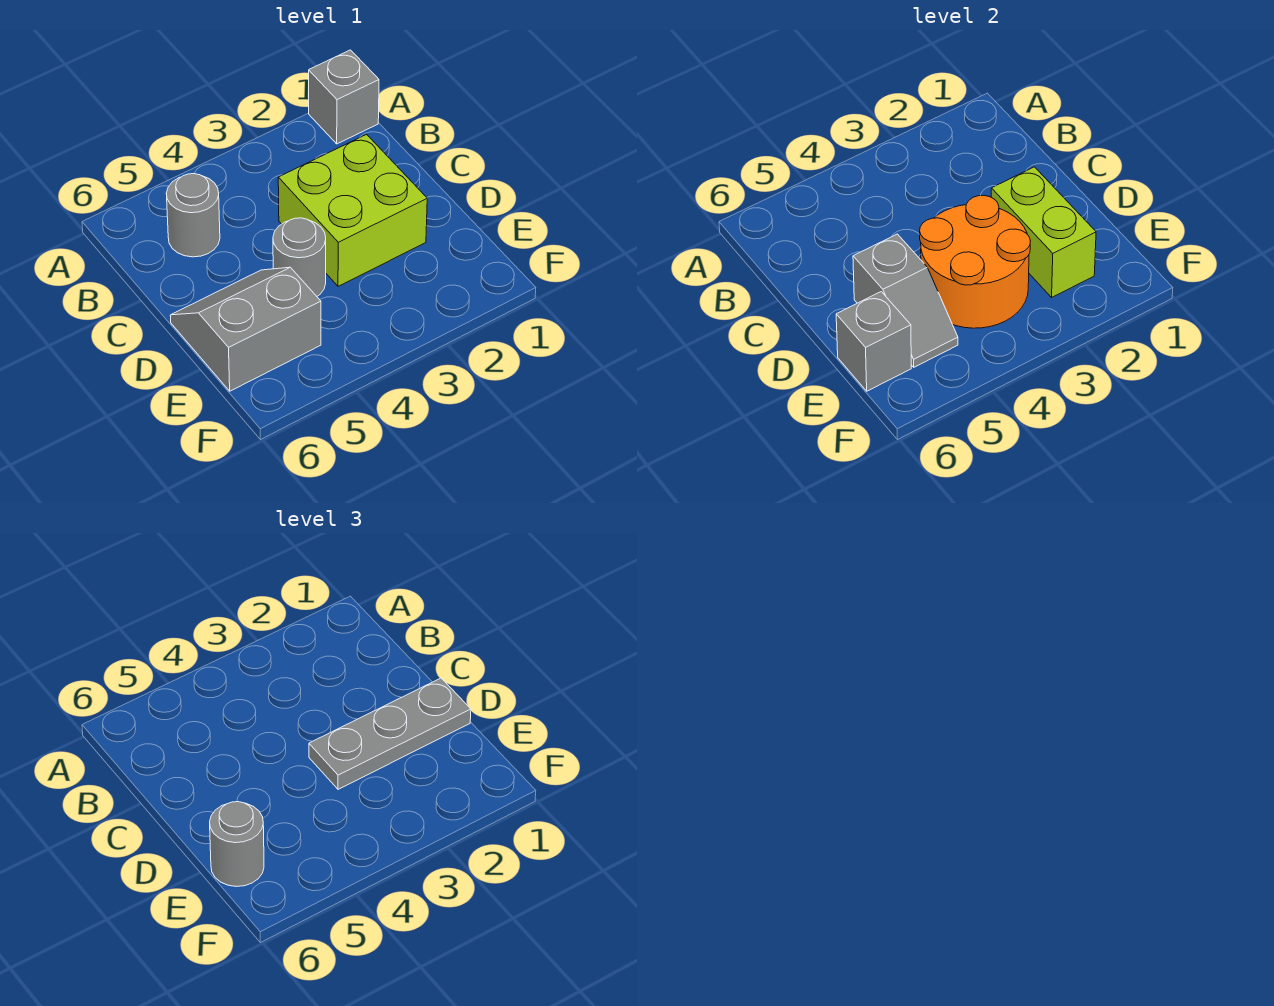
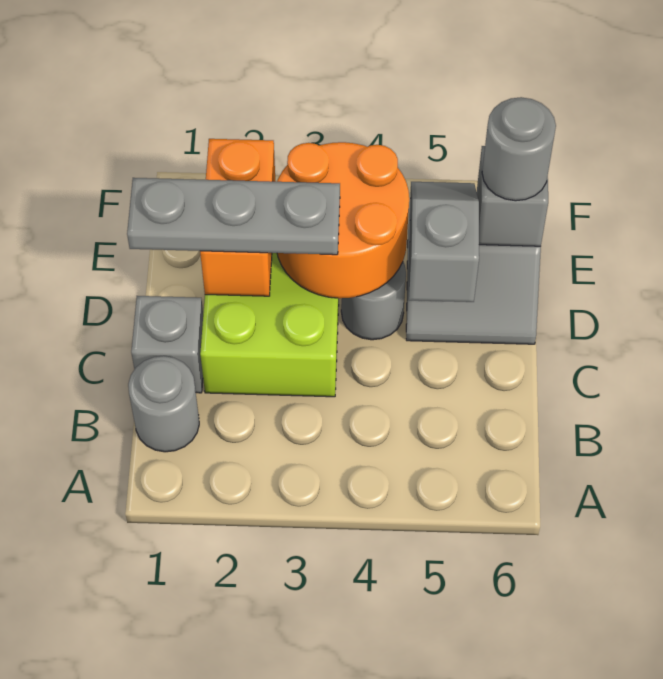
grey brick A1 level 1 -> grey brick C1 level 1
grey round brick B5 level 1 -> grey round brick B1 level 1
lime brick D2:E2 level 2 -> orange brick D2:E2 level 2

